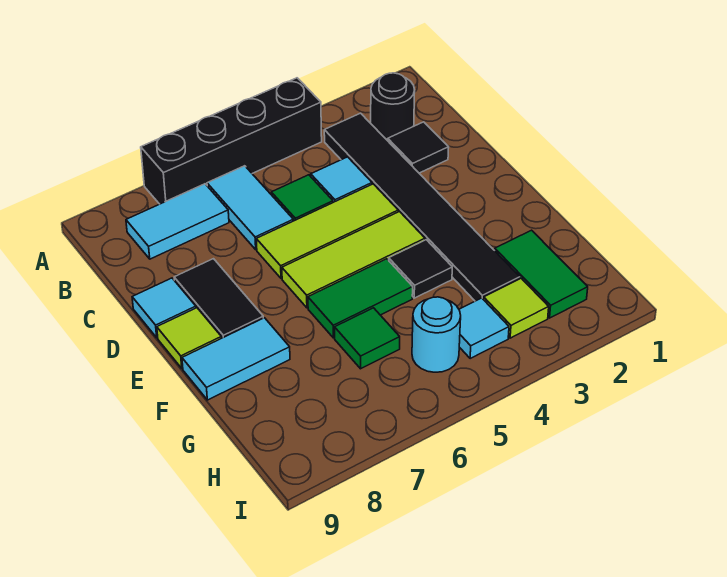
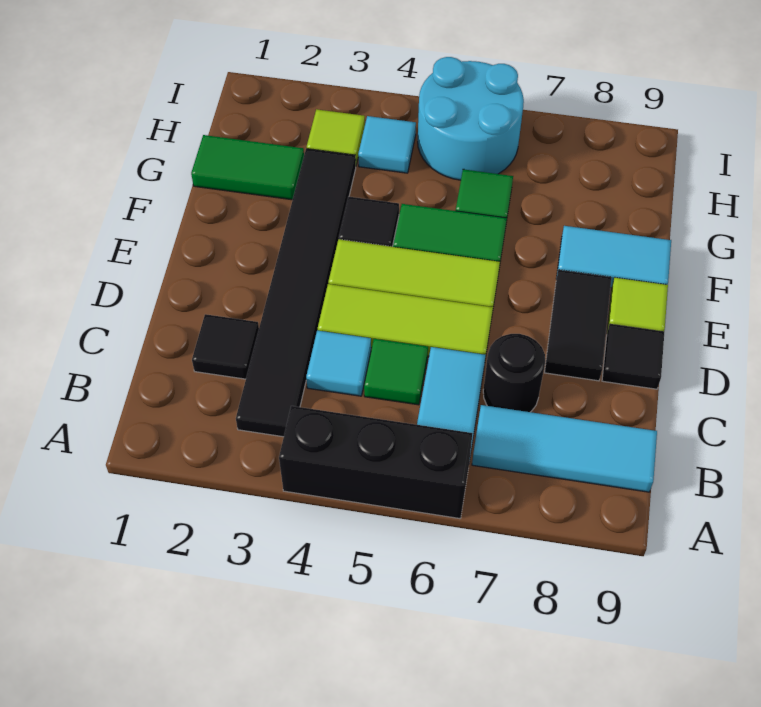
black brick A4:A7 level 1 -> black brick A4:A6 level 1
black round brick B2 level 1 -> black round brick C7 level 1
cyan tile B7:B8 level 1 -> cyan tile B7:B9 level 1
cyan tile D9 level 1 -> black tile D9 level 1
green tile G2:H2 level 1 -> green tile G1:G2 level 1
cyan round brick H5 level 1 -> cyan round brick H5:I6 level 1

